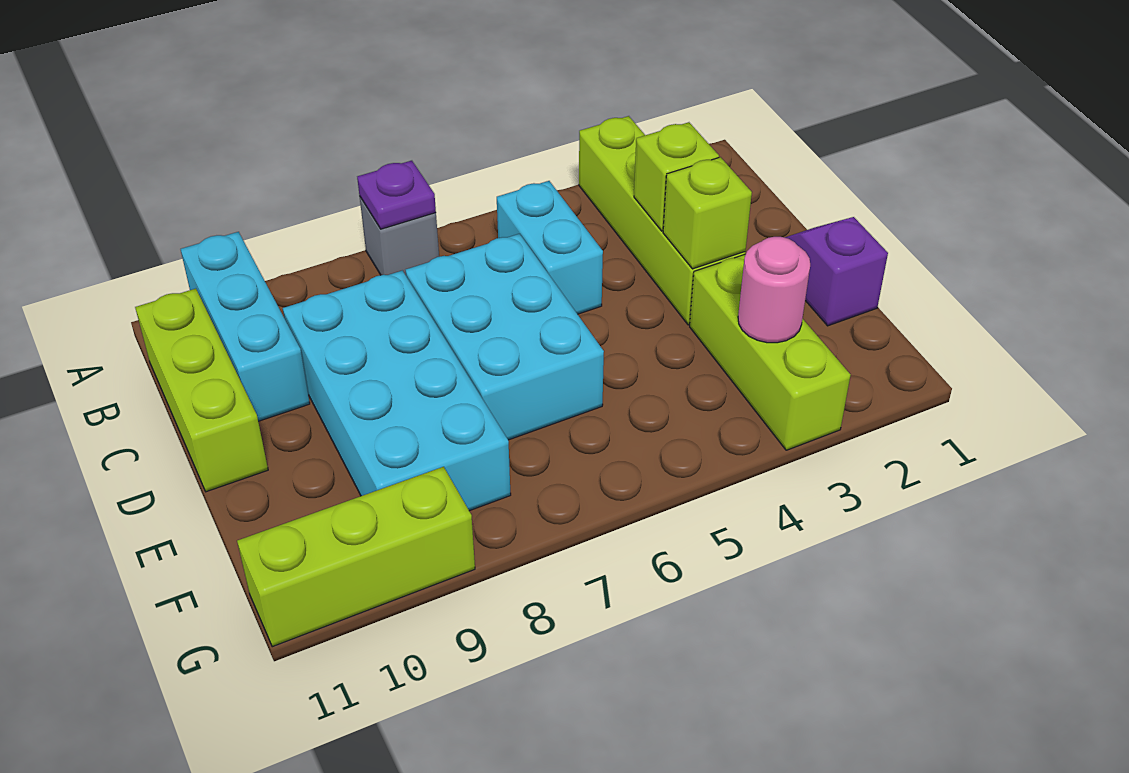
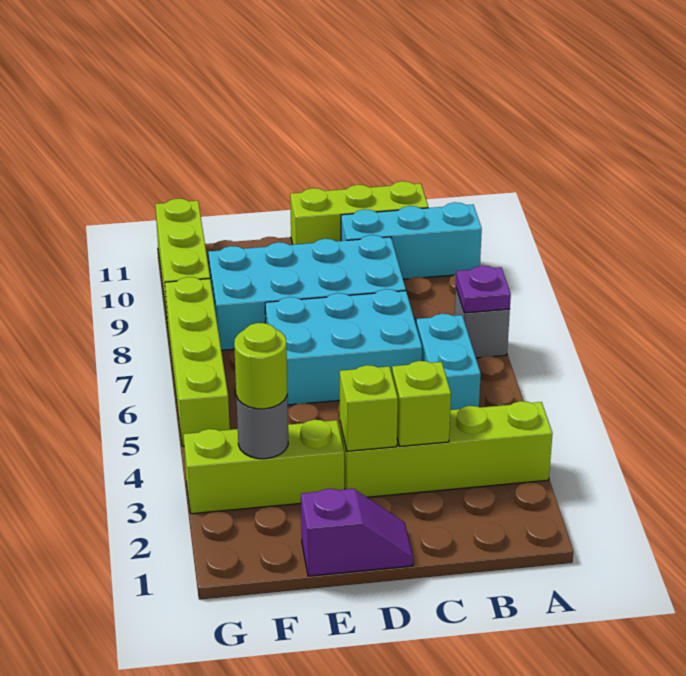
cyan brick B5:C5 level 1 -> cyan brick B5:B6 level 1
pink round brick F3 level 2 -> grey round brick F3 level 2
none -> lime round brick F3 level 3
none -> lime brick G5:G8 level 1

